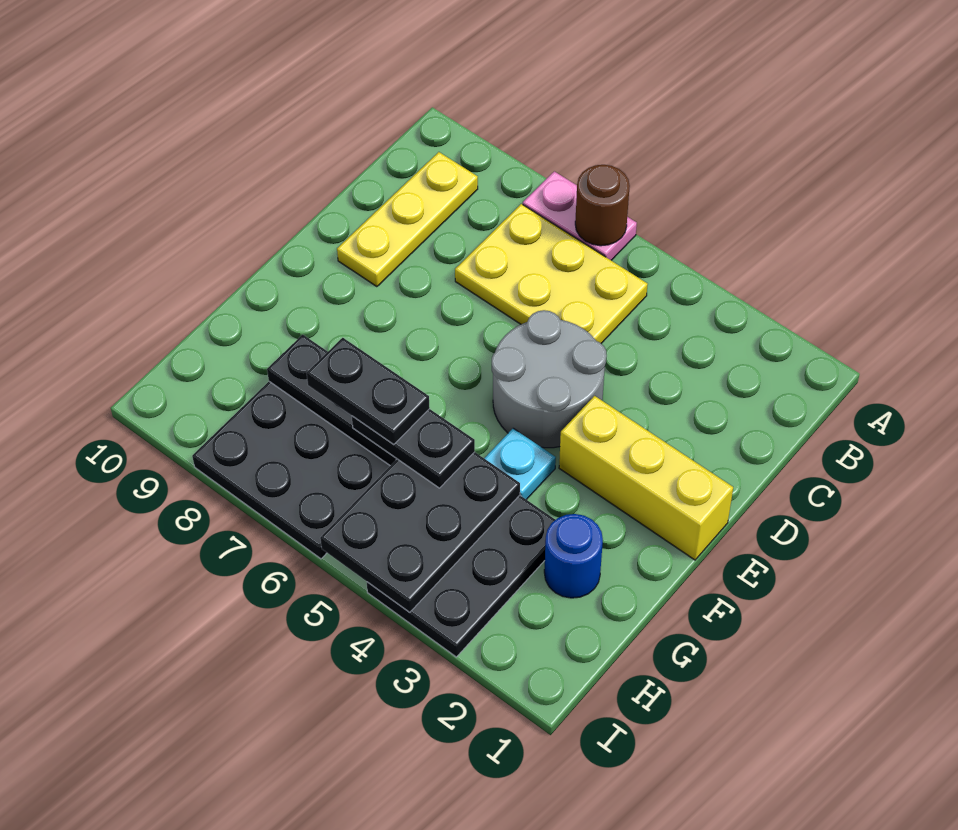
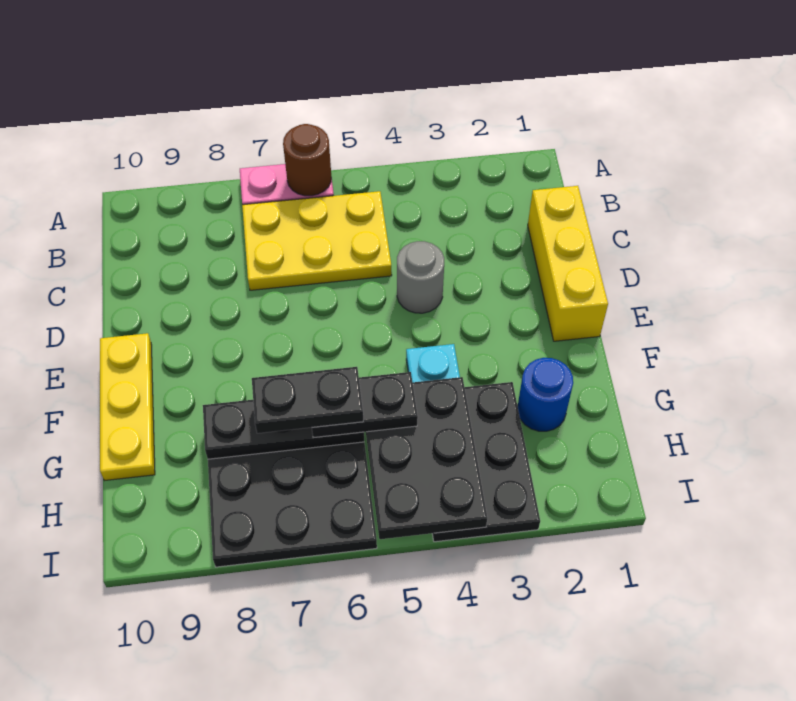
yellow plate B9:D9 level 1 -> yellow plate E10:G10 level 1
grey round brick D4:E5 level 1 -> grey round brick D4 level 1
yellow brick E1:E3 level 1 -> yellow brick C1:E1 level 1

